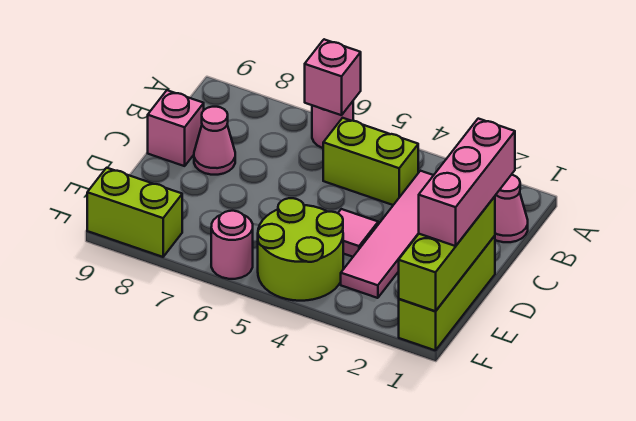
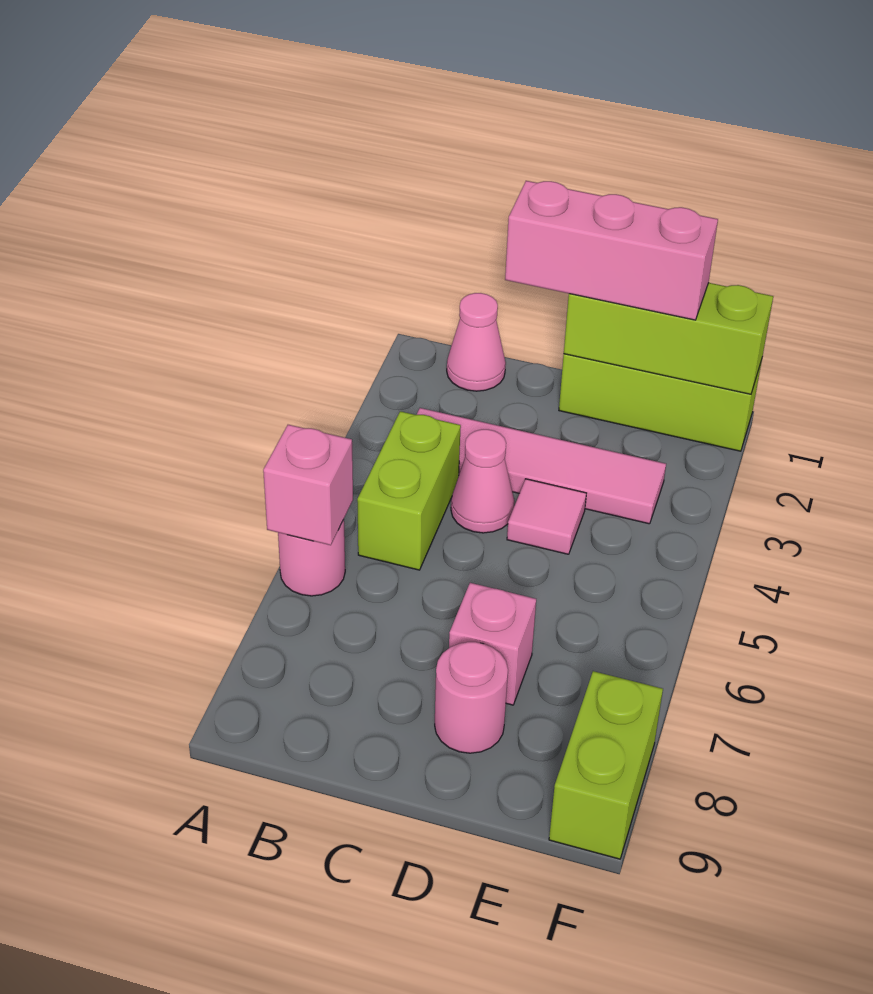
pink cone C8 level 1 -> pink cone C4 level 1
pink brick C9 level 1 -> pink brick D7 level 1
lime round brick E4:F5 level 1 -> none
pink round brick F6 level 1 -> pink round brick D8 level 1

